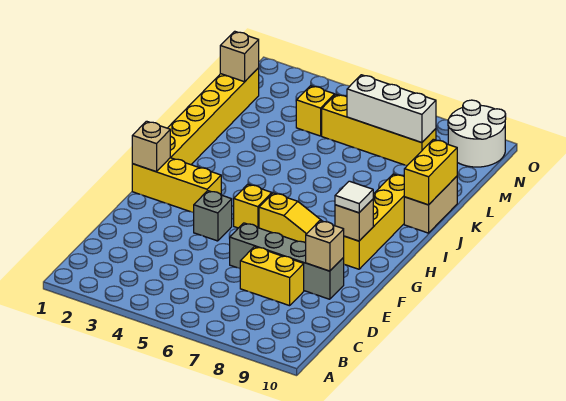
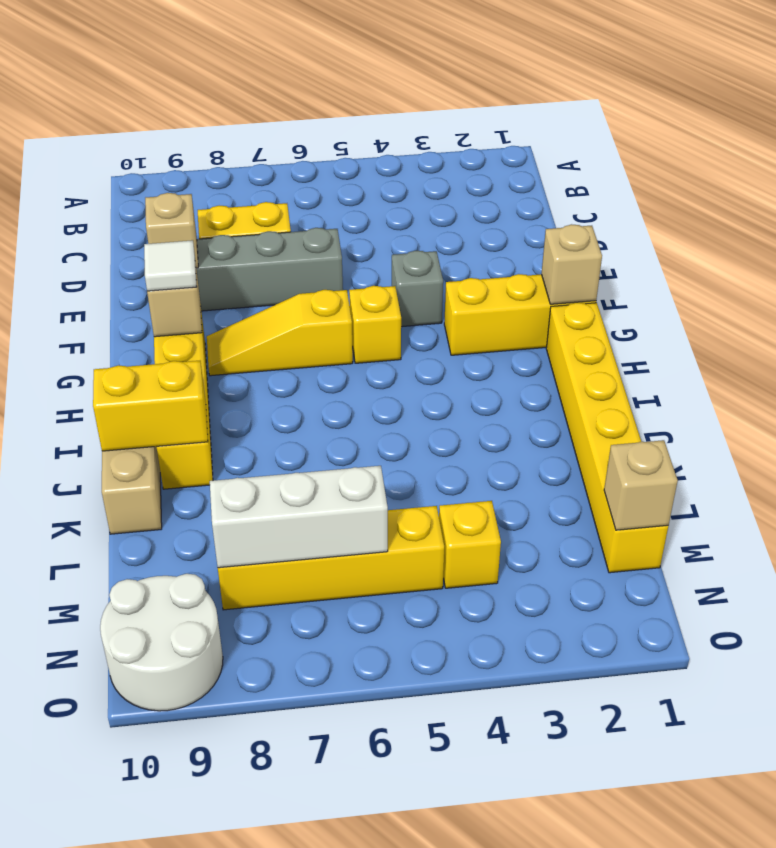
yellow brick J10:K10 level 2 -> yellow brick J9:J10 level 2

